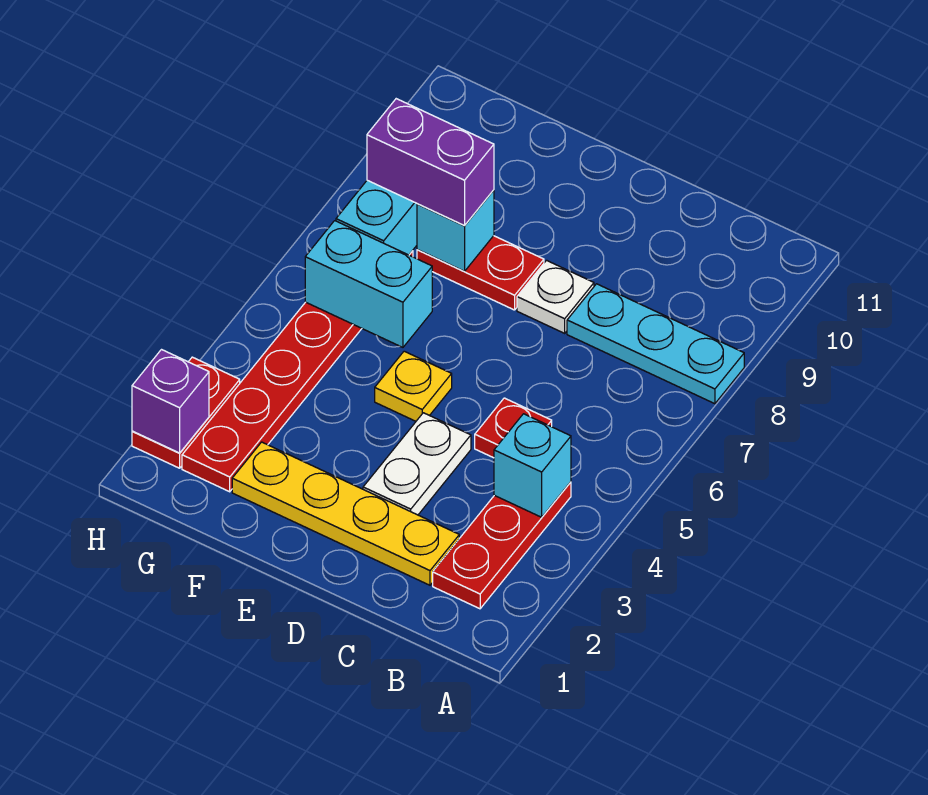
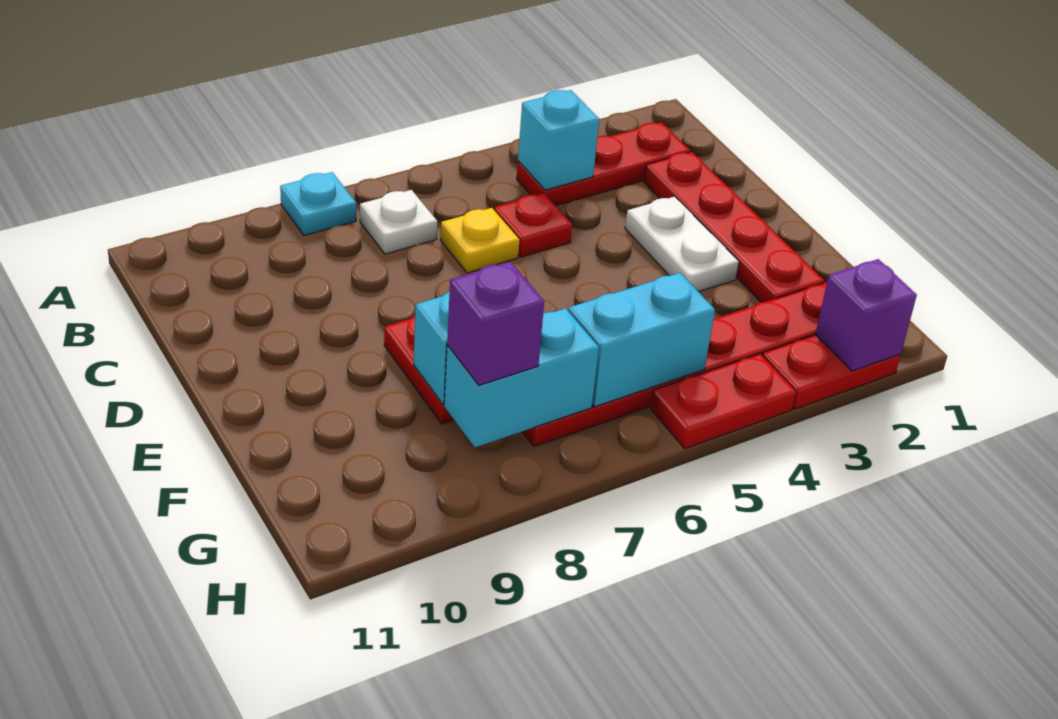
cyan plate A8:C8 level 1 -> cyan plate A8 level 1
yellow plate C2:F2 level 1 -> red plate C2:F2 level 1
white plate D3:D4 level 1 -> white plate D3:E3 level 1
white plate D8 level 1 -> white plate B7 level 1
yellow plate E5 level 1 -> yellow plate C6 level 1
cyan brick F6:G6 level 2 -> cyan brick G5:G6 level 2
purple brick F8:G8 level 3 -> purple brick G8 level 3
none -> red plate H4:H5 level 1

